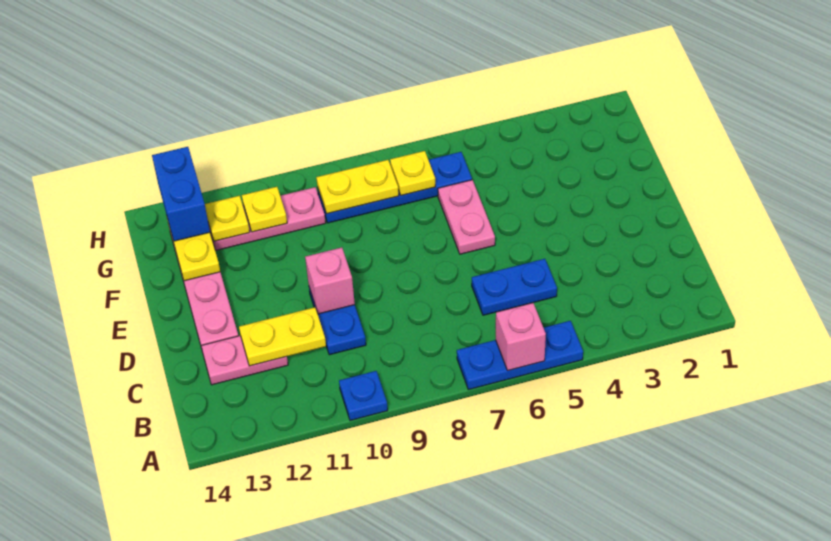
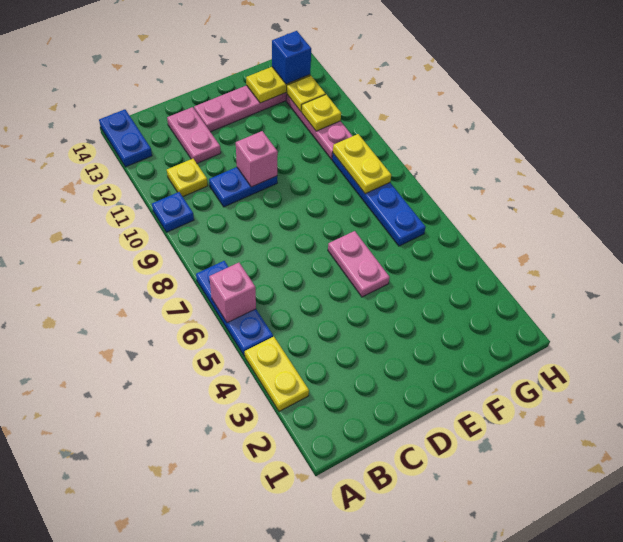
blue plate C5:C6 level 1 -> blue plate A13:A14 level 1
yellow plate C11:C12 level 2 -> yellow plate A3:A4 level 1
pink plate E6:F6 level 1 -> pink plate E5:E6 level 1
yellow plate G7 level 2 -> yellow plate B11 level 1
blue brick G13:H13 level 3 -> blue brick G13 level 3

